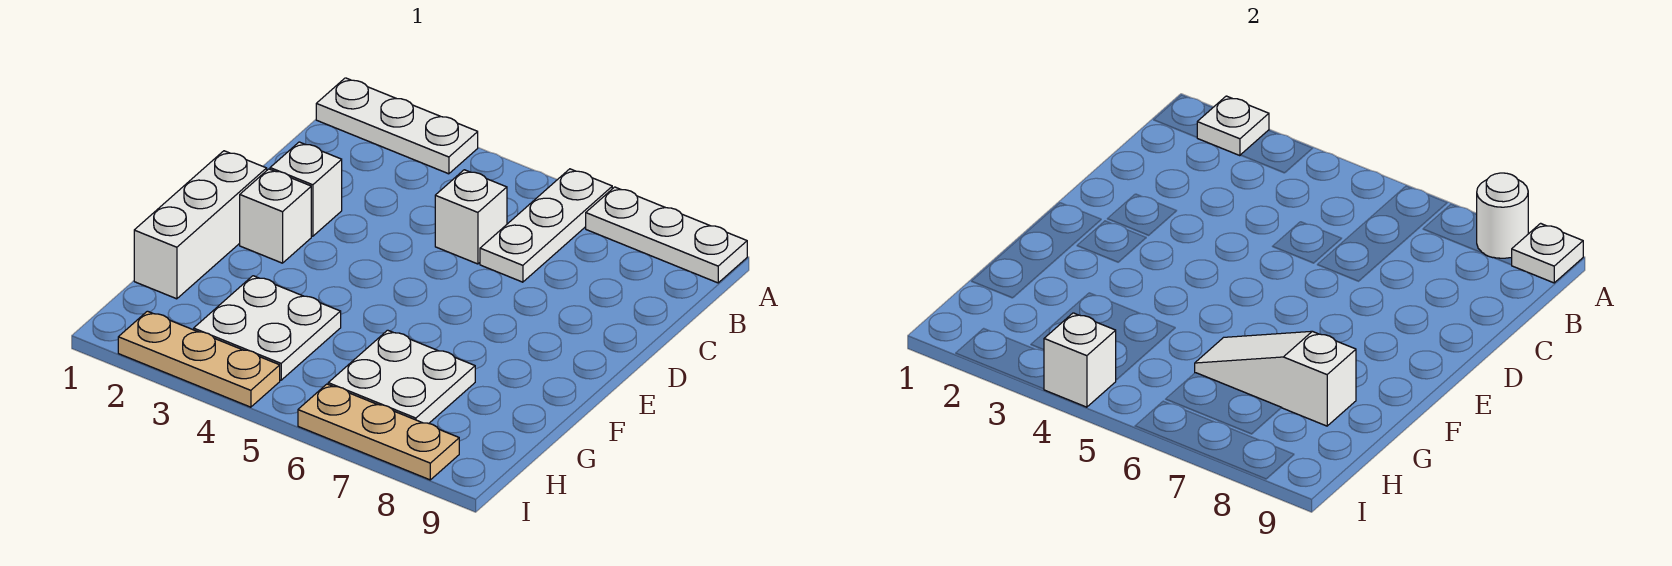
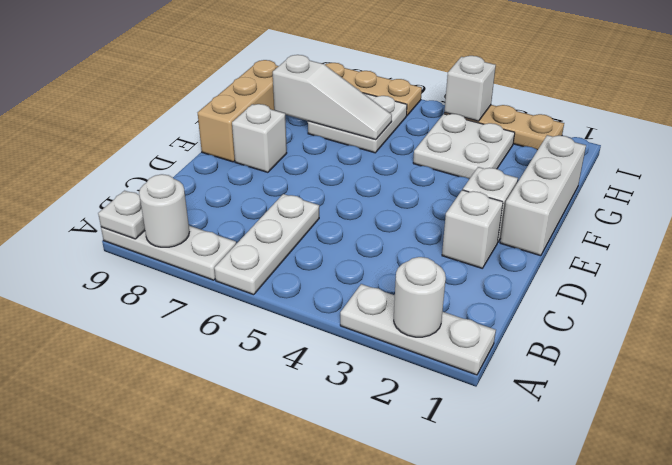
white plate A2 level 2 -> white round brick A2 level 2
white brick C5 level 1 -> white brick E8 level 1
none -> tan brick E9:G9 level 1

